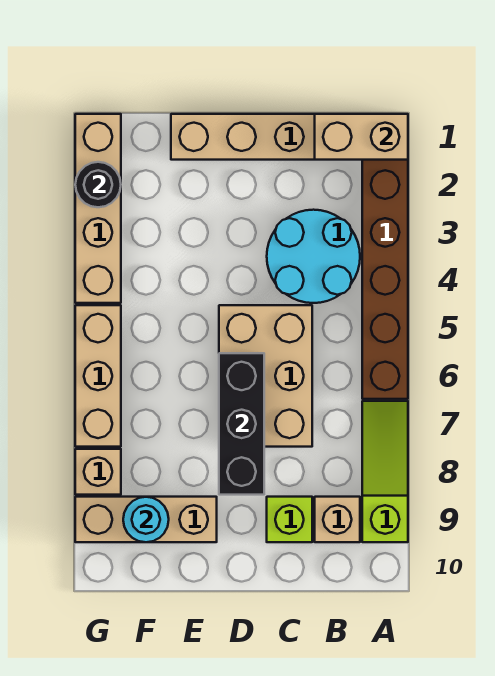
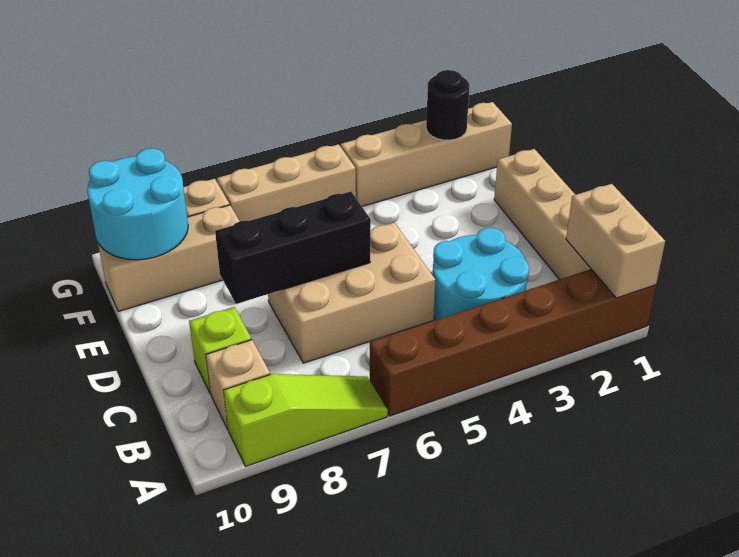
tan brick E9:G9 level 1 -> tan brick F8:F10 level 1
cyan round brick F9 level 2 -> cyan round brick F9:G10 level 2

